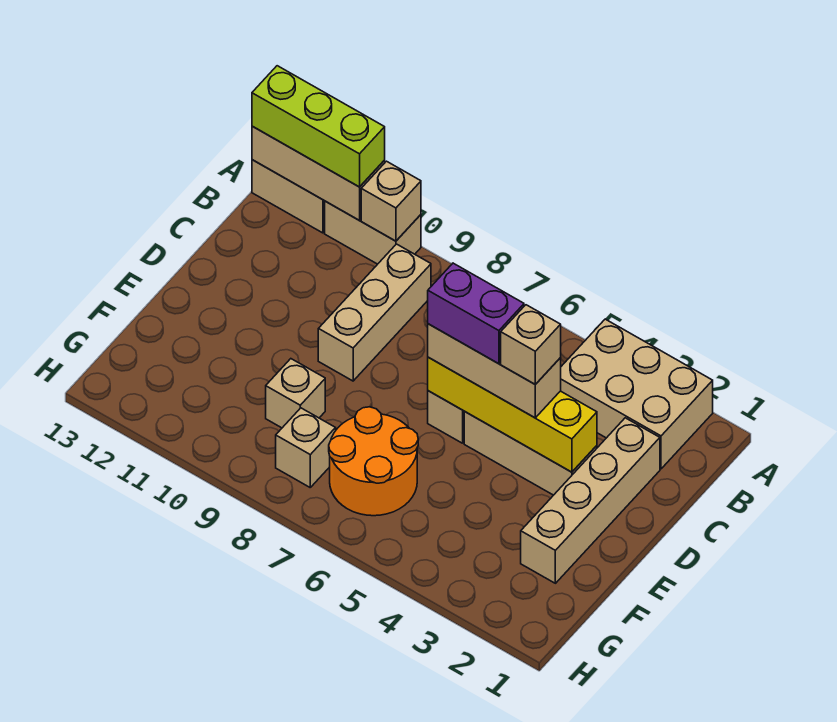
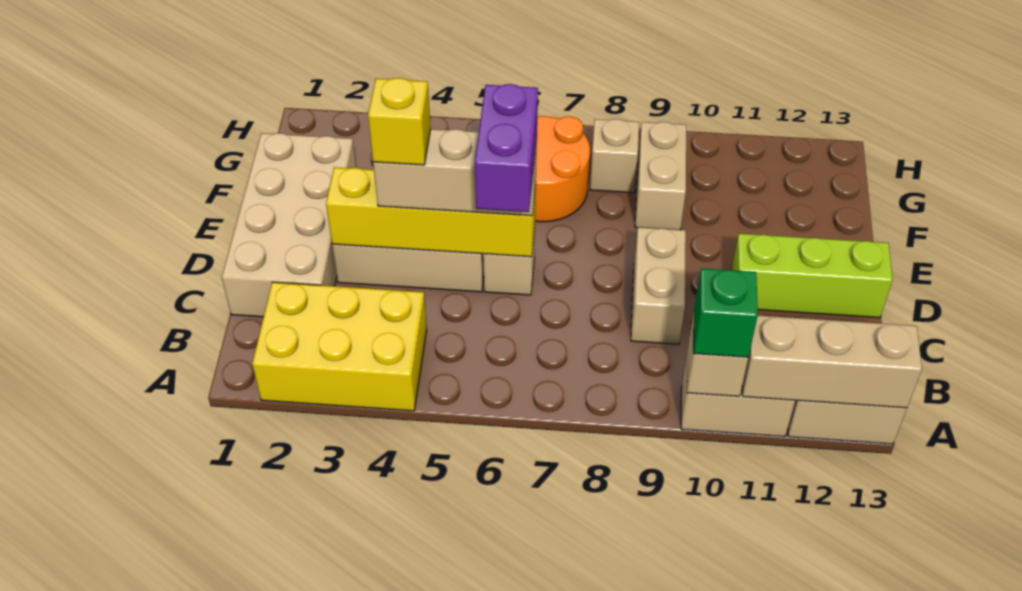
tan brick A2:B4 level 1 -> yellow brick A2:B4 level 1
none -> green brick A10 level 3
lime brick A11:A13 level 3 -> lime brick D11:D13 level 1
tan brick B9:D9 level 1 -> tan brick C9:D9 level 1
tan brick C2:F2 level 1 -> tan brick C1:F2 level 1
tan brick D4 level 4 -> yellow brick D4 level 4
purple brick D5:D6 level 4 -> purple brick C6:D6 level 4
tan brick F9 level 1 -> tan brick F9:G9 level 1

